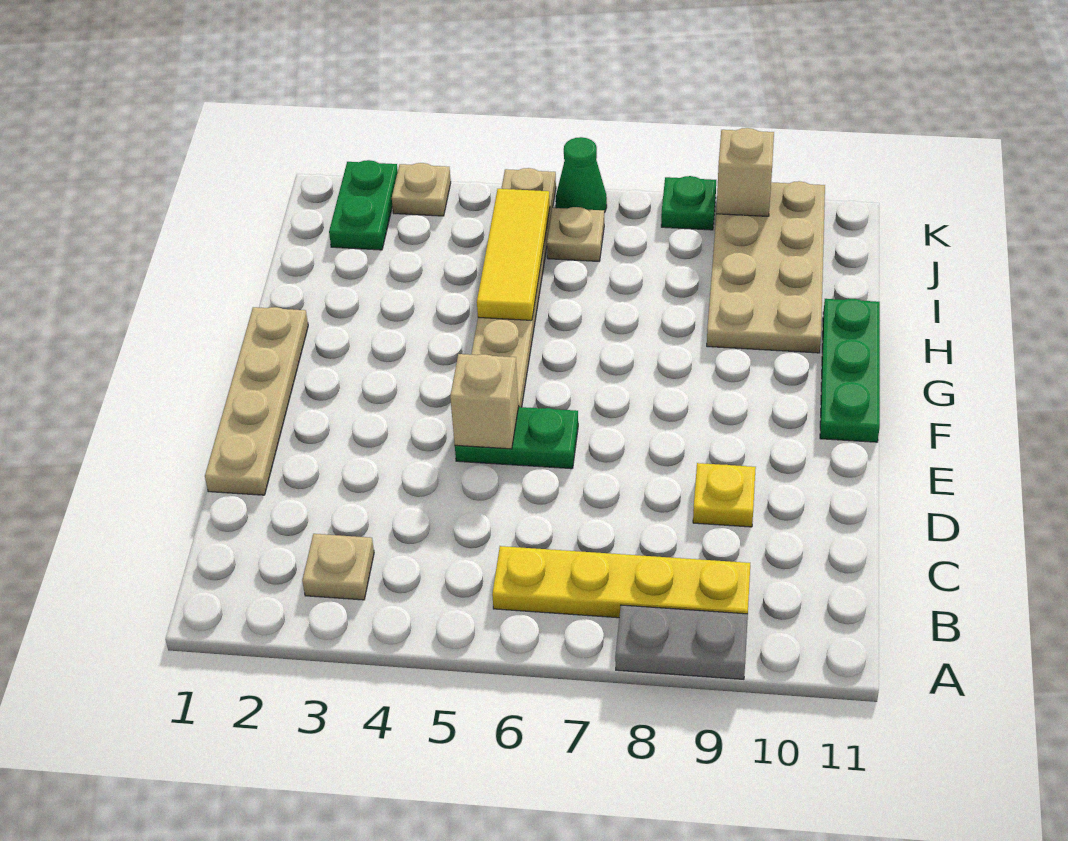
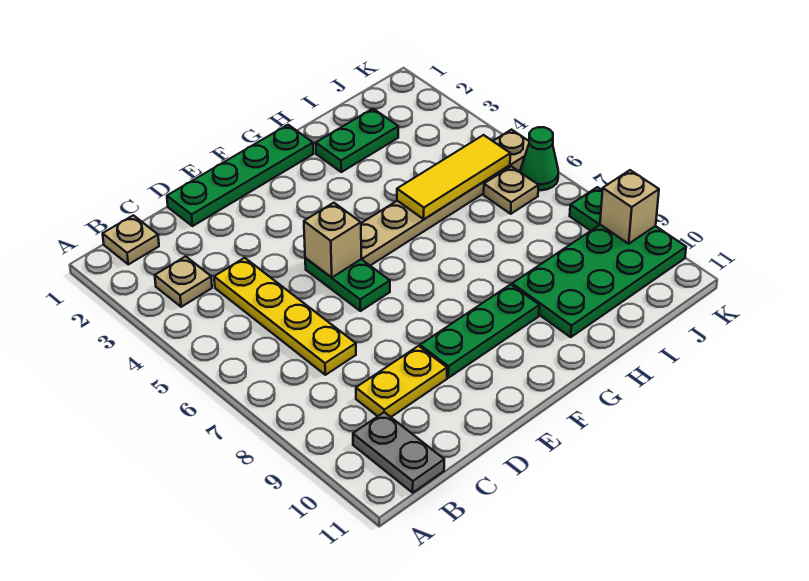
grey plate A8:A9 level 1 -> grey plate B10:B11 level 1
yellow plate B6:B9 level 1 -> yellow plate C4:C7 level 1
tan plate D1:G1 level 1 -> green plate D1:G1 level 1
yellow plate D9 level 1 -> yellow plate C9:D9 level 1
green plate F11:H11 level 1 -> green plate E9:G9 level 1
tan plate H9:K10 level 1 -> green plate H9:K10 level 1
green plate J2:K2 level 1 -> green plate H2:I2 level 1
tan plate K3 level 1 -> tan plate B1 level 1

